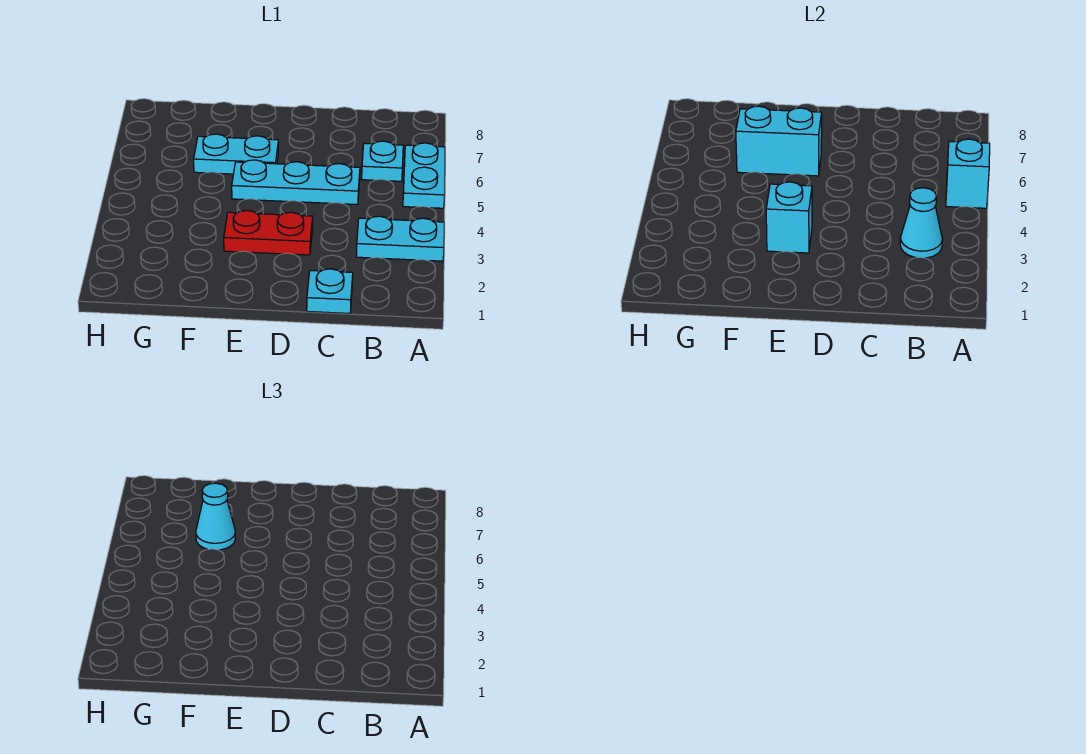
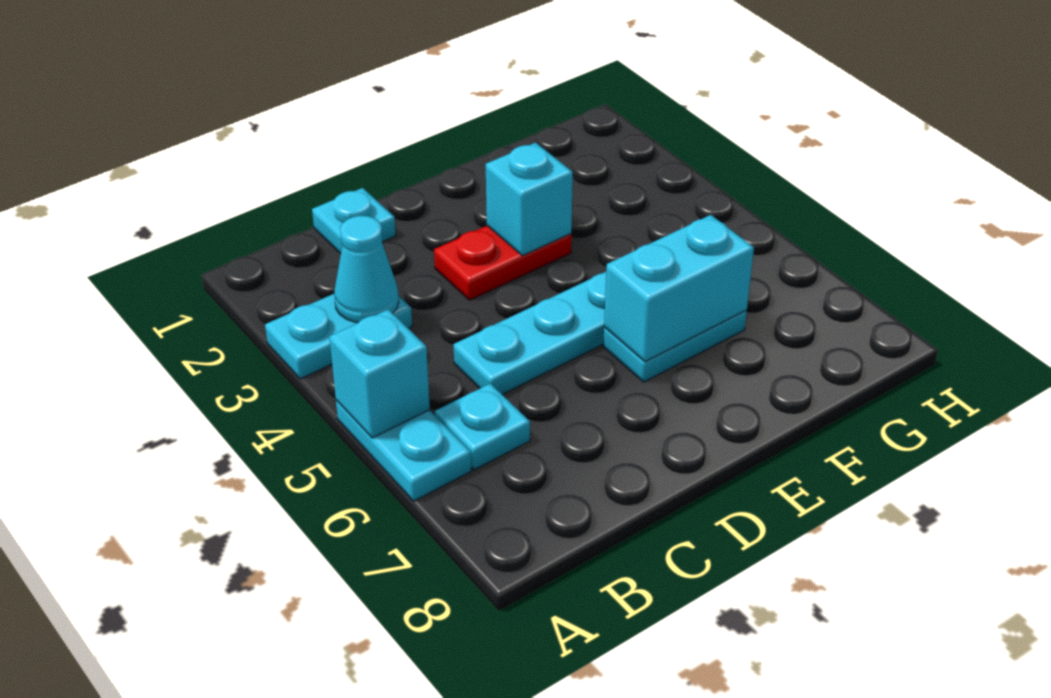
cyan cone F6 level 3 -> none

